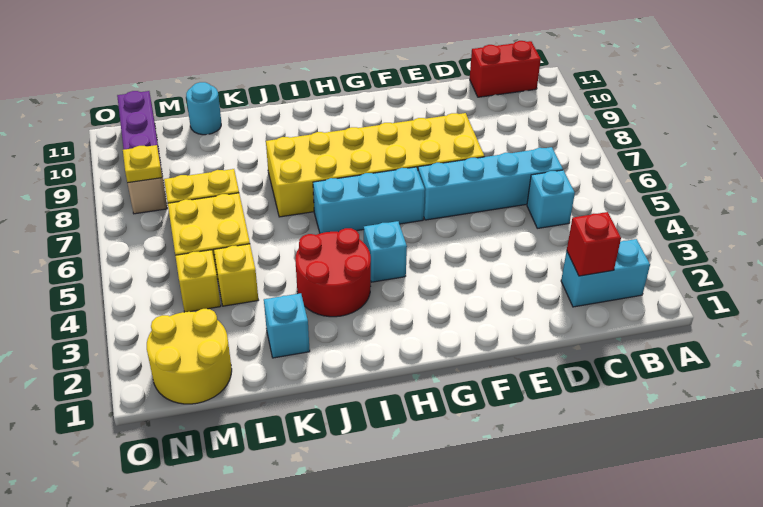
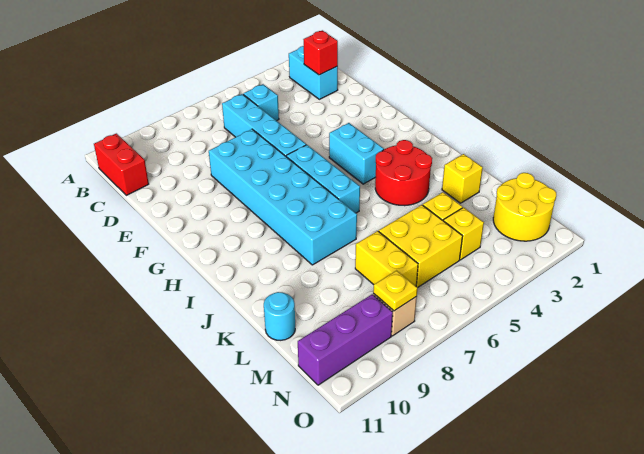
yellow brick E7:J8 level 1 -> cyan brick E7:J8 level 1
cyan brick H4 level 1 -> cyan brick G4:H4 level 1
cyan brick K2 level 1 -> yellow brick K2 level 1

